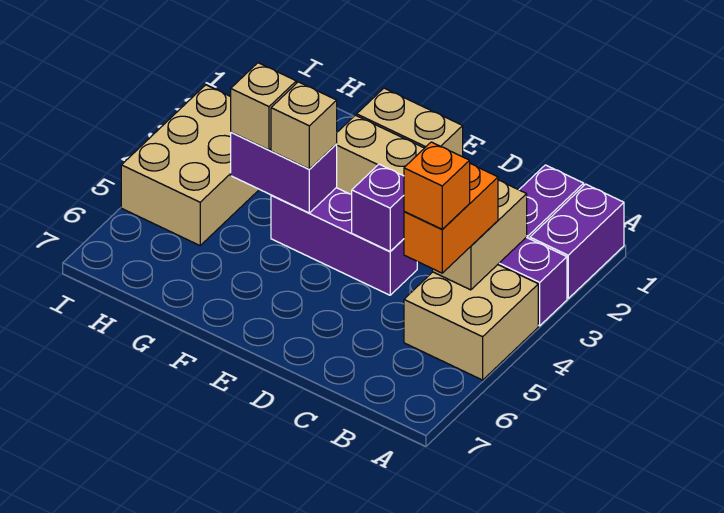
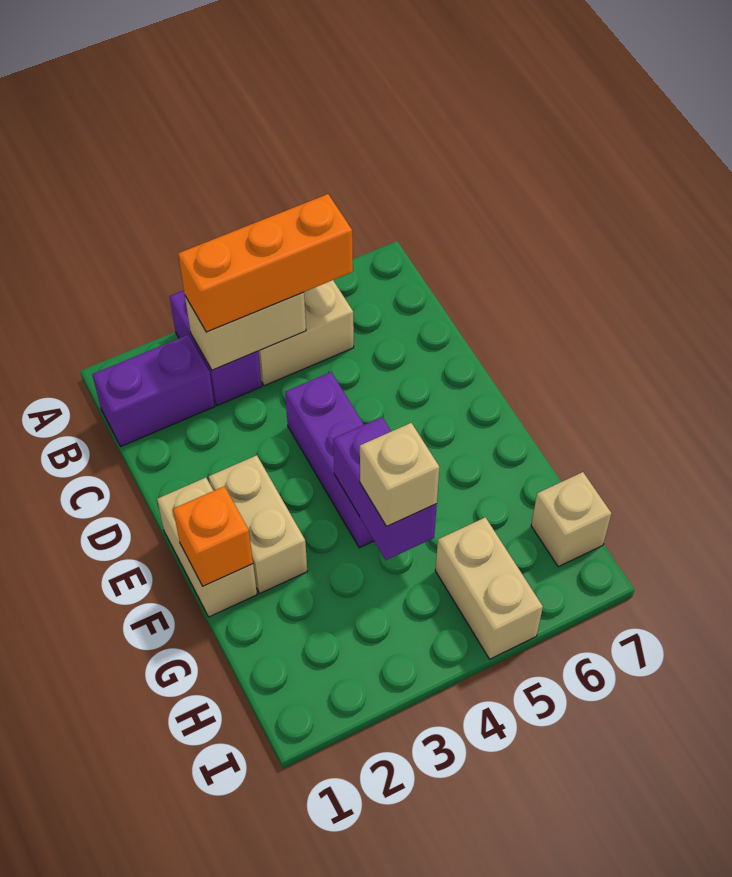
purple brick A1:A2 level 1 -> none
orange brick B4:B5 level 3 -> orange brick B3:B5 level 3
orange brick B5 level 4 -> orange brick F1 level 2
purple brick D4 level 2 -> none
tan brick F4 level 3 -> tan brick H7 level 1
tan brick H3:I5 level 1 -> tan brick H5:I5 level 1

